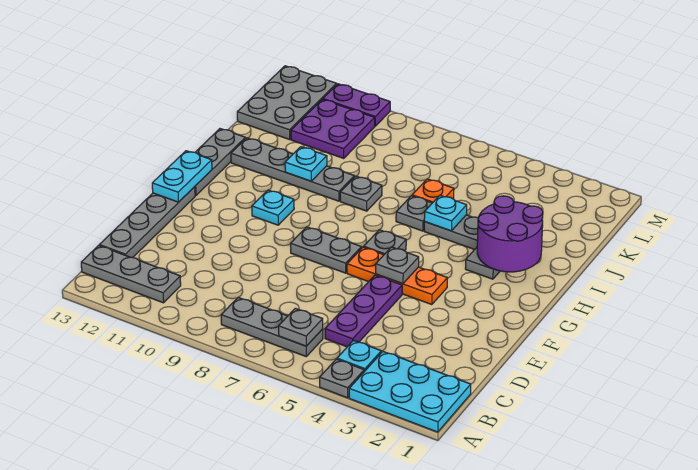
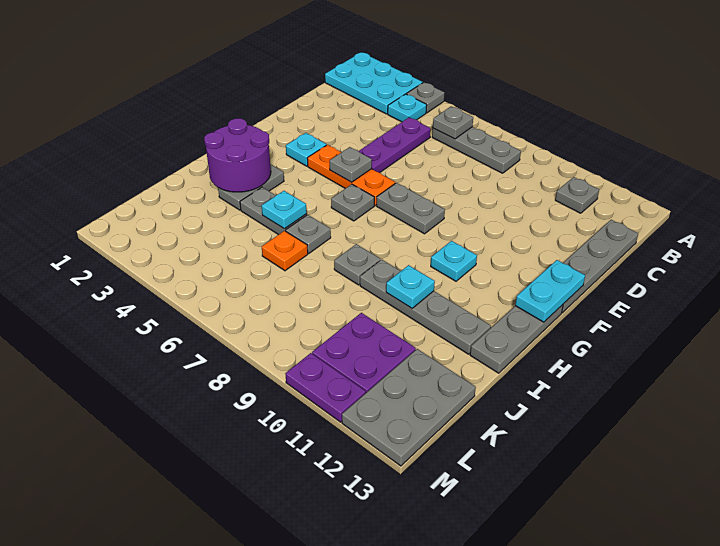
grey plate B11:B13 level 1 -> grey plate B11 level 1
none -> cyan plate F3 level 1

